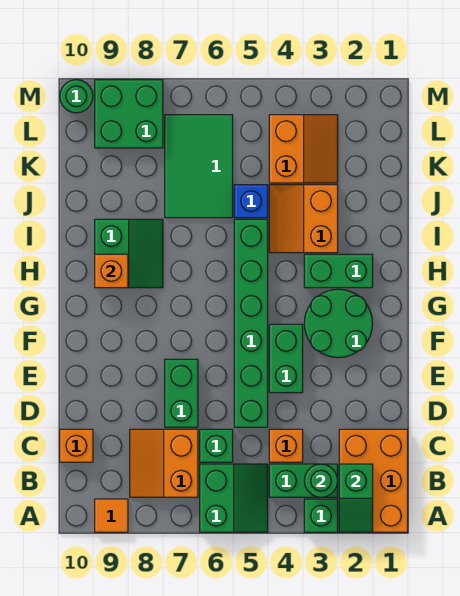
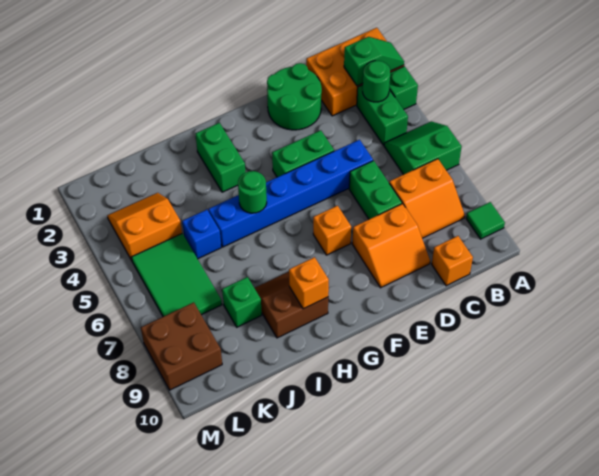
orange tile A9 level 1 -> green tile A9 level 1
orange brick C4 level 1 -> orange brick F7 level 1
green brick C6 level 1 -> green brick J8 level 1
green brick D5:I5 level 1 -> blue brick D5:I5 level 1
green brick D7:E7 level 1 -> green brick D6:D7 level 1
green round brick F2:G3 level 1 -> green round brick D1:E2 level 1
green slope H8:I9 level 1 top 9 -> brown slope H8:I9 level 1 top 9
orange slope I3:J4 level 1 top 3 -> orange slope D8:E9 level 1 top 8
green tile J6:L7 level 1 -> green tile K5:L7 level 1
green brick L8:M9 level 1 -> brown brick L8:M9 level 1
green round brick M10 level 1 -> green round brick H5 level 2

